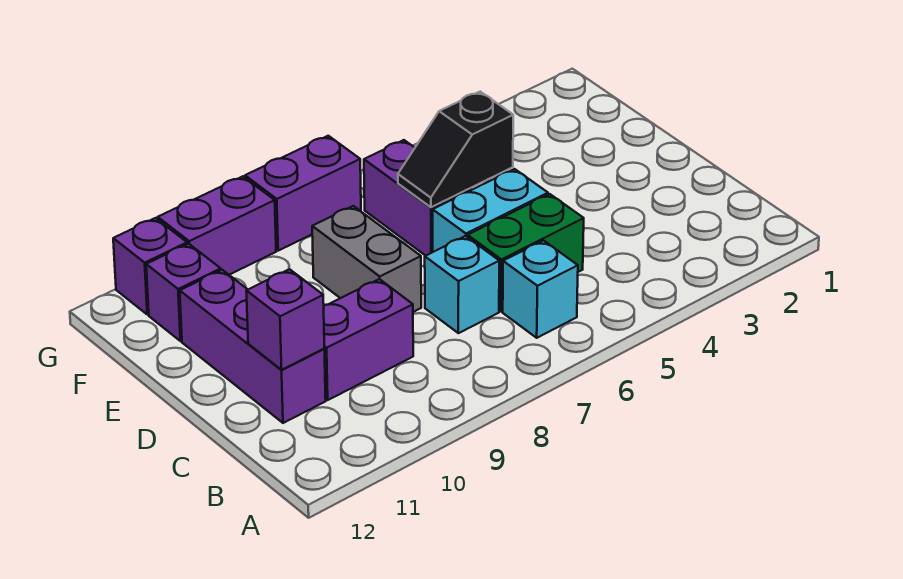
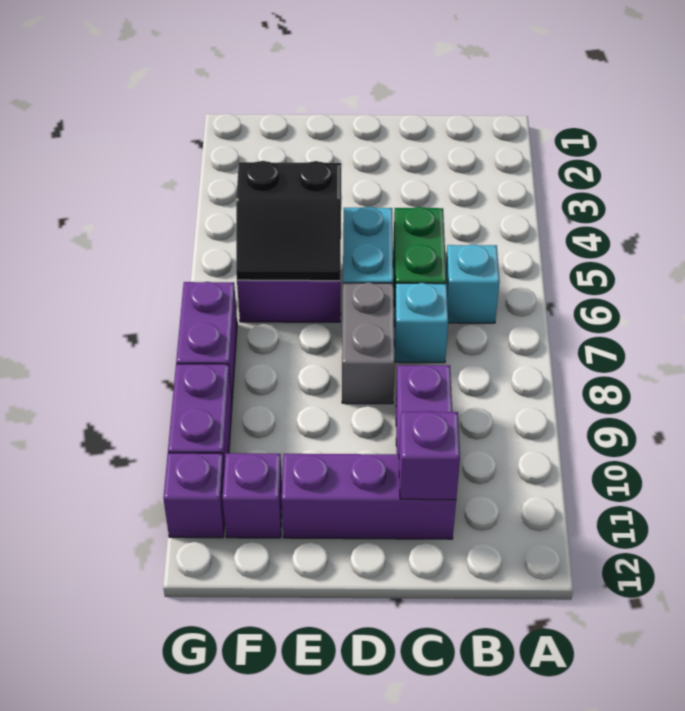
grey brick D8:E8 level 1 -> grey brick D7:D8 level 1
black slope E5:E6 level 2 top 5 -> black slope E5:F6 level 2 top 5

